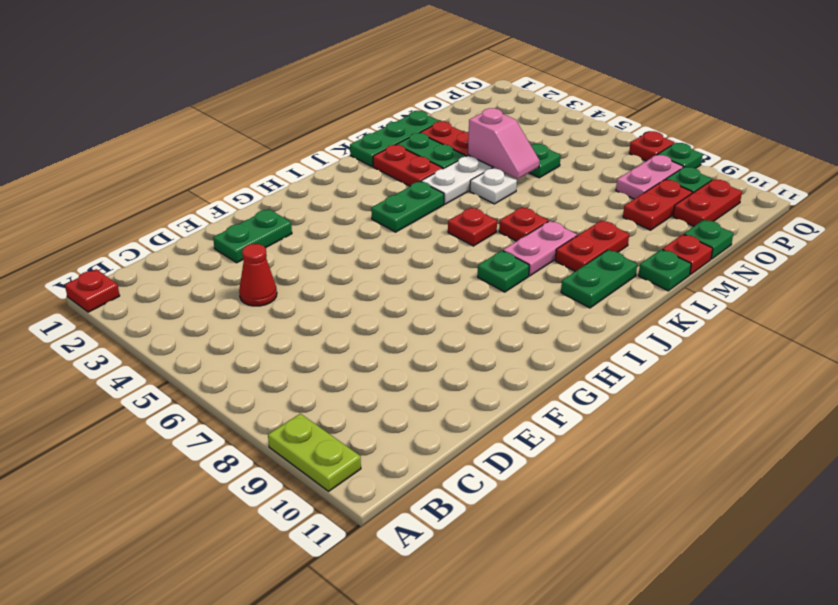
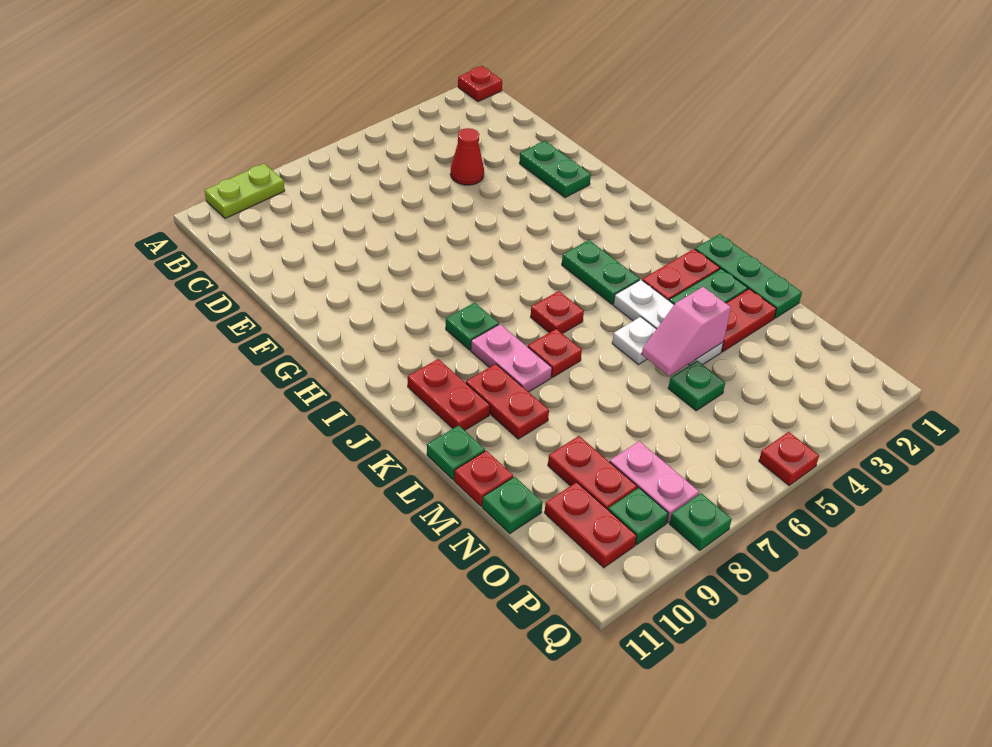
green plate J10:K10 level 1 -> red plate J10:K10 level 1
red plate Q7 level 1 -> red plate Q5 level 1

